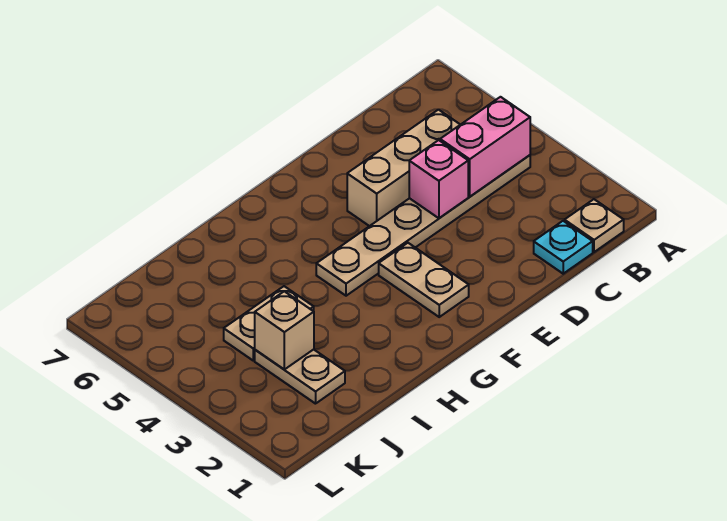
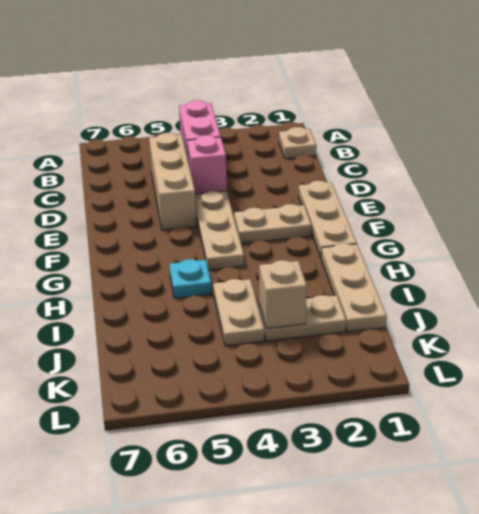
cyan plate C1 level 1 -> cyan plate H5 level 1
none -> tan plate E1:G1 level 1
none -> tan plate H1:J1 level 1

